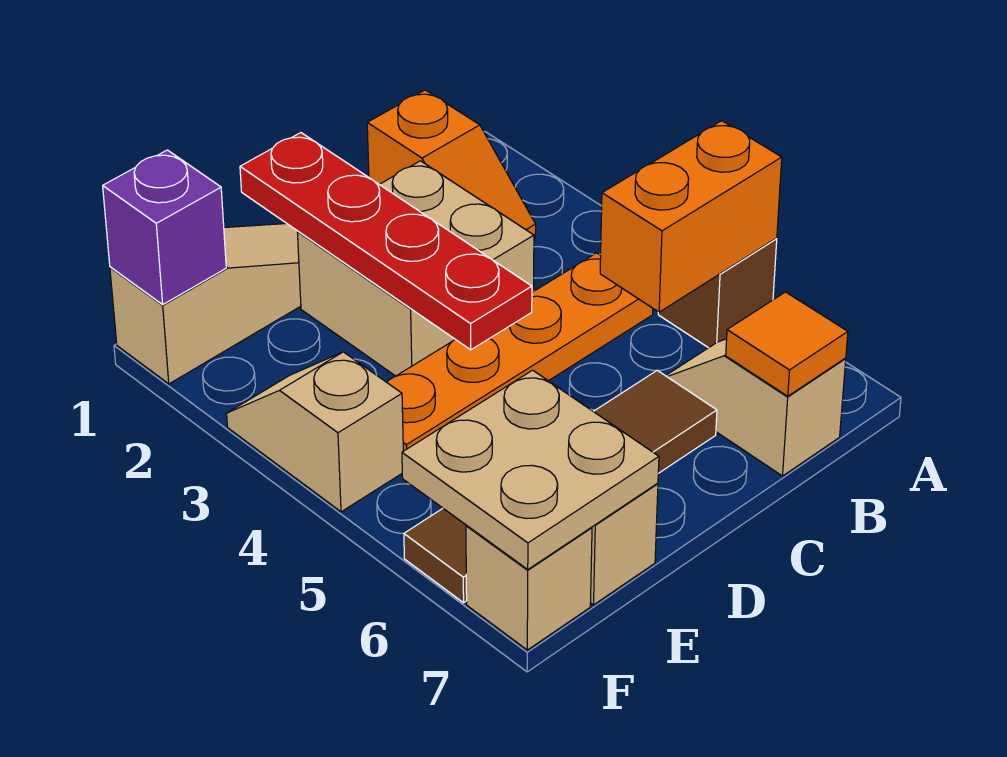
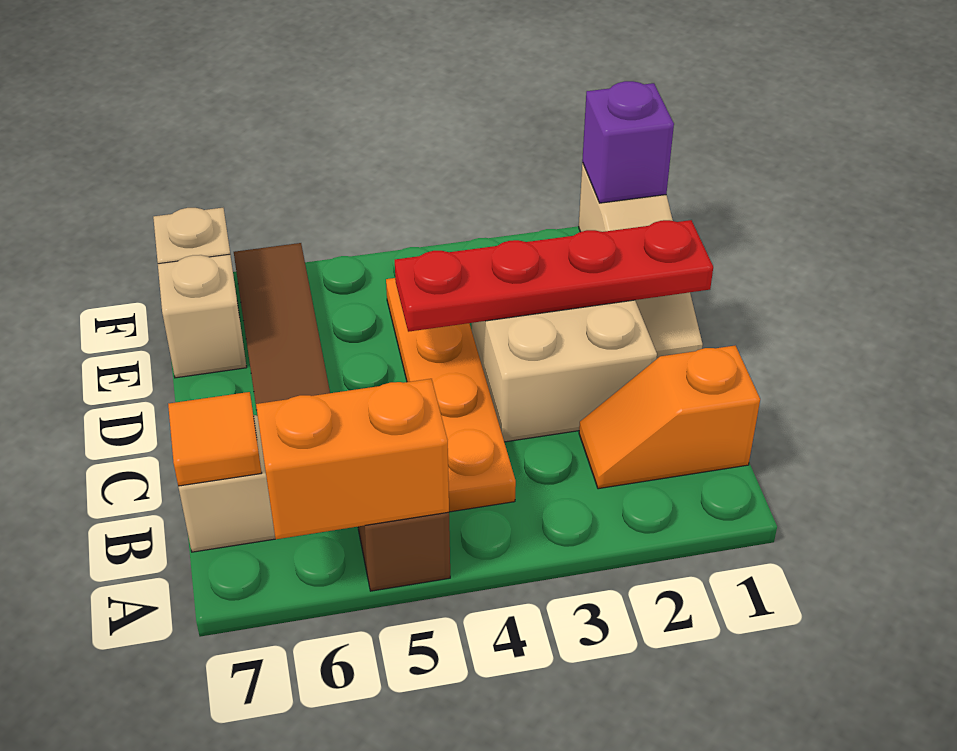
orange brick A5:B5 level 2 -> orange brick A5:A6 level 2
tan plate E6:F7 level 2 -> none
tan slope F3:F4 level 1 top 4 -> none

